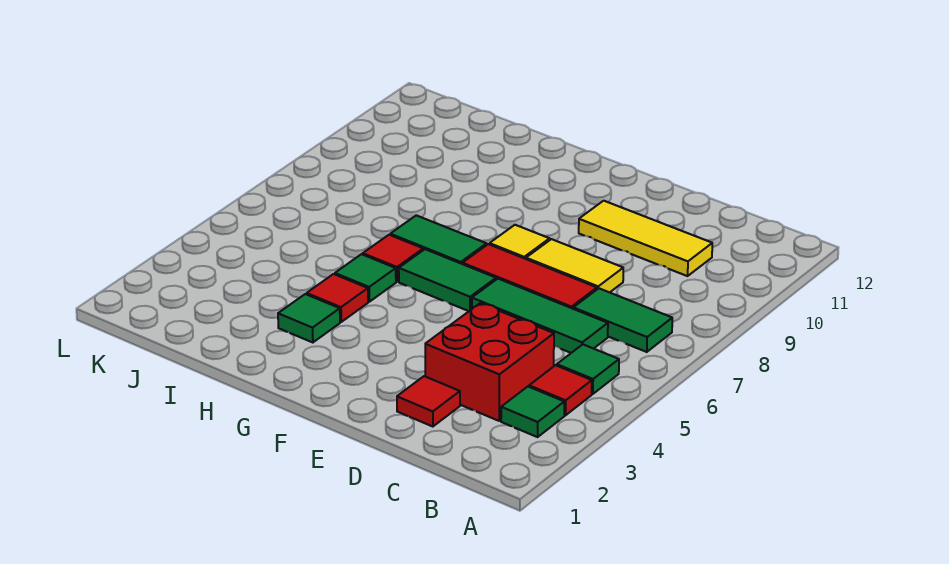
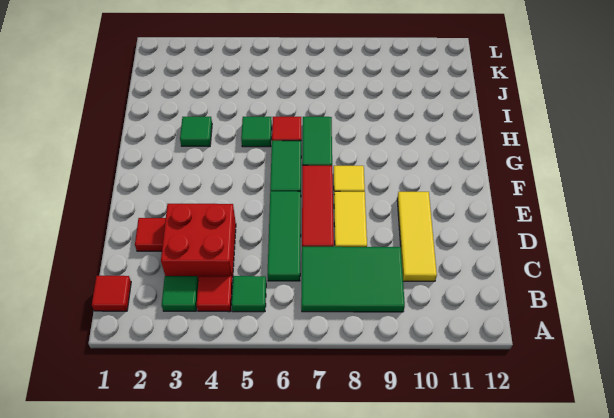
green tile B7:C7 level 1 -> green tile B7:C9 level 1
red tile H4 level 1 -> red tile B1 level 1

